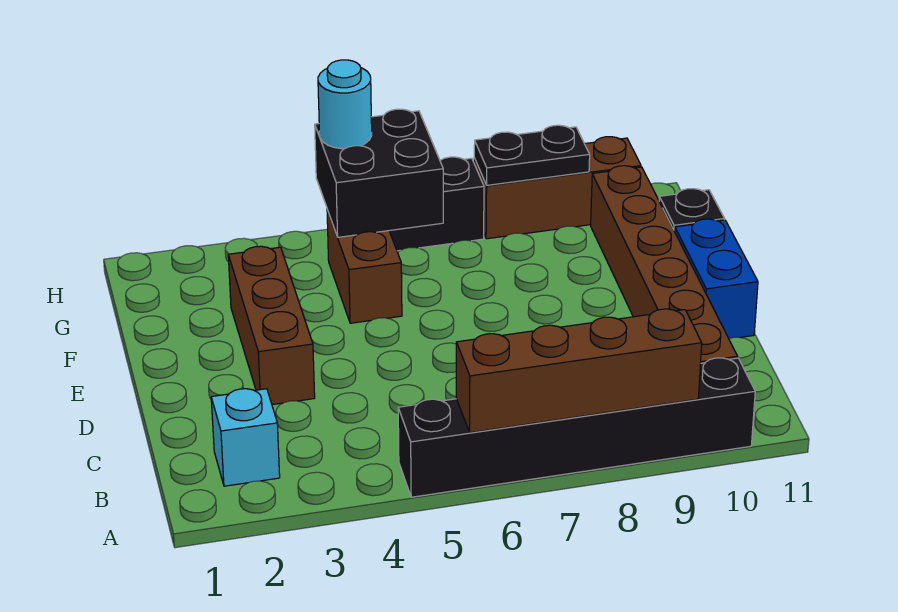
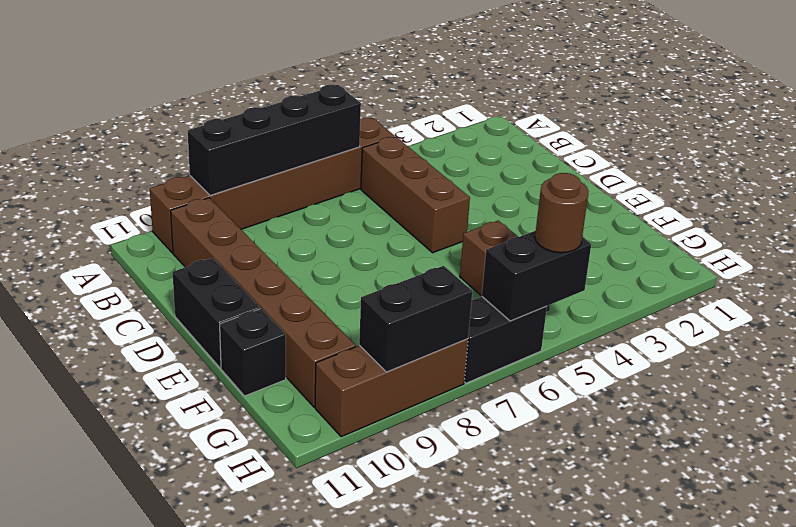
black brick A5:A10 level 1 -> brown brick A5:A10 level 1
brown brick A6:A9 level 2 -> black brick A6:A9 level 2
cyan brick B2 level 1 -> none
brown brick D3:F3 level 1 -> brown brick B5:D5 level 1
blue brick D11:E11 level 1 -> black brick D11:E11 level 1
black brick G5:H6 level 2 -> black brick H5:H6 level 2
cyan round brick H5 level 3 -> brown round brick H5 level 3
black plate H8:H9 level 2 -> black brick H8:H9 level 2

